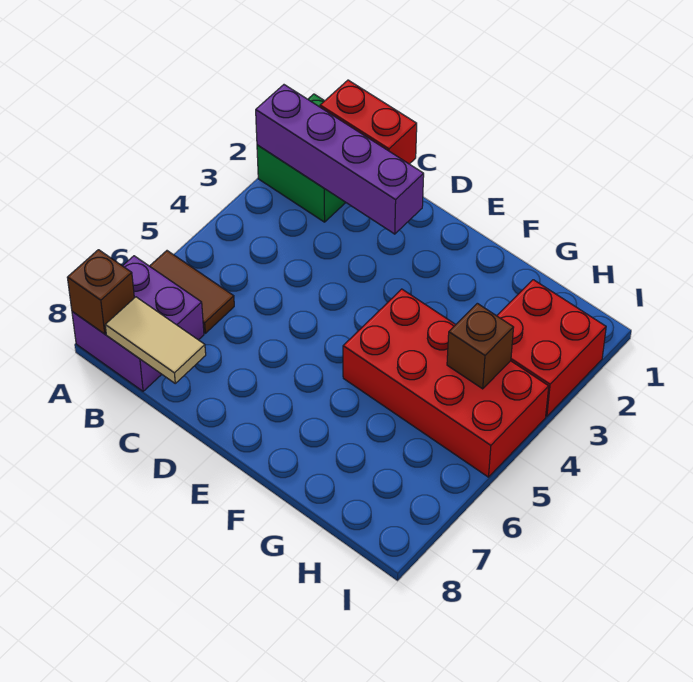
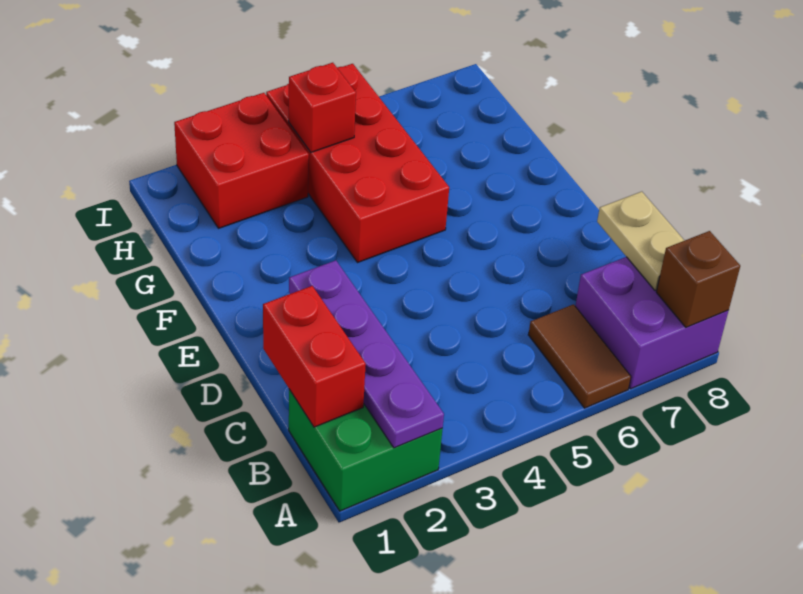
purple brick A2:D2 level 2 -> purple plate A2:D2 level 2
tan tile B8:C8 level 2 -> tan plate B8:C8 level 2
brown brick H4 level 2 -> red brick H4 level 2

